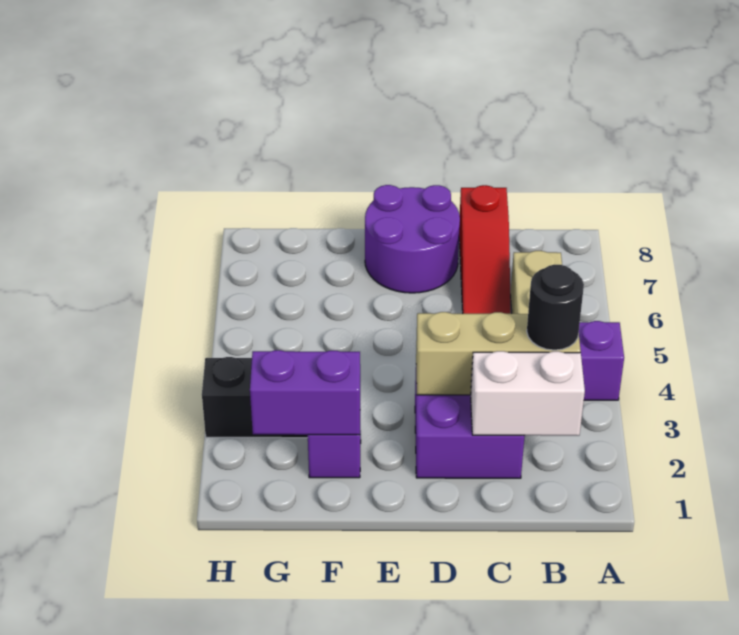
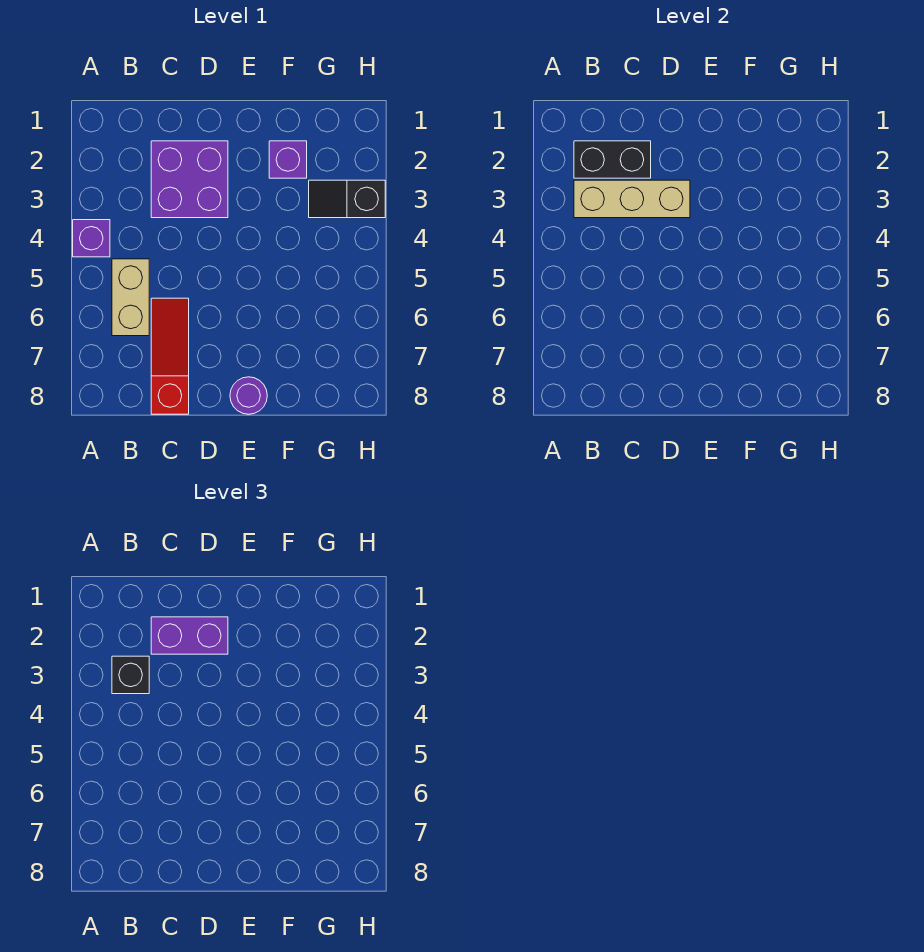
white brick B2:C2 level 2 -> black brick B2:C2 level 2
black round brick B3 level 3 -> black brick B3 level 3
purple round brick D7:E8 level 1 -> purple round brick E8 level 1
purple brick F2:G2 level 2 -> purple brick C2:D2 level 3

